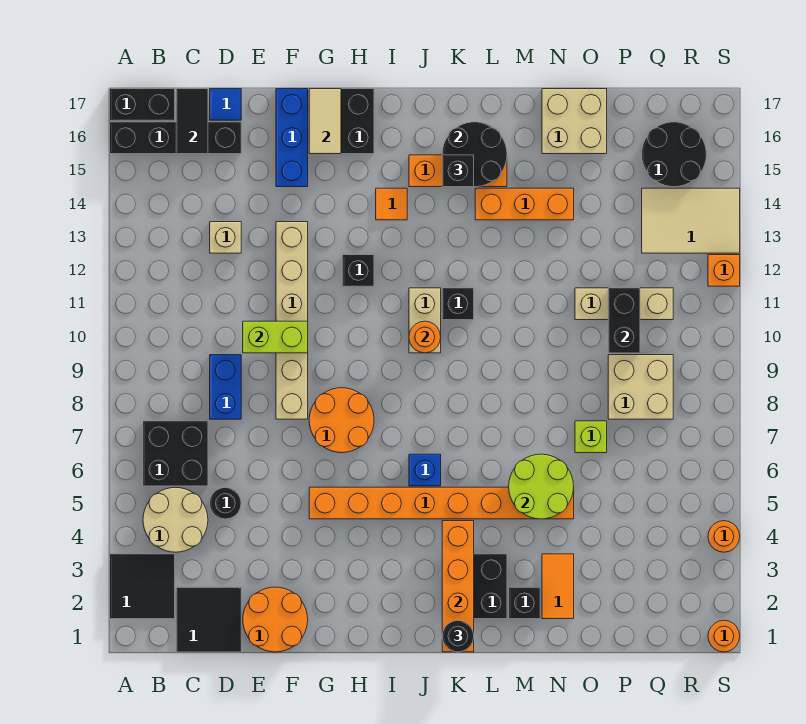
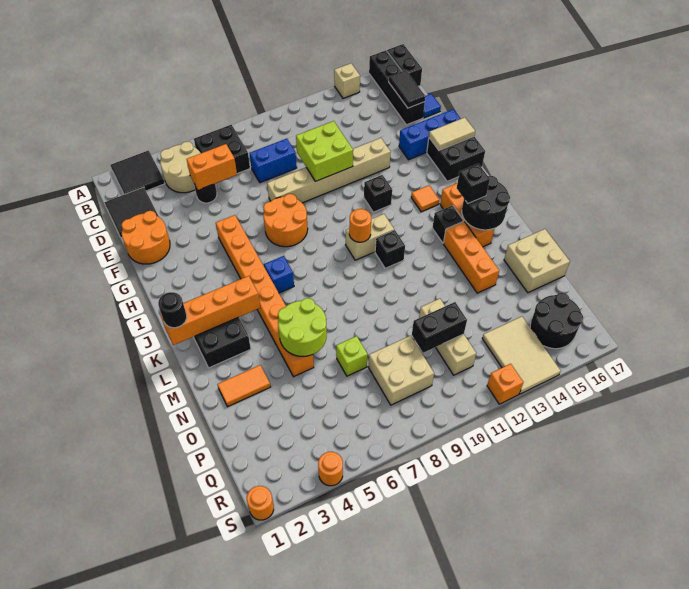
black tile C16:C17 level 2 -> black tile C16:D16 level 2
none -> orange brick D5:D6 level 2
tan brick D13 level 1 -> tan brick A14 level 1
lime brick E10:F10 level 2 -> lime brick E10:F11 level 2
black brick M2 level 1 -> black brick K14 level 1

